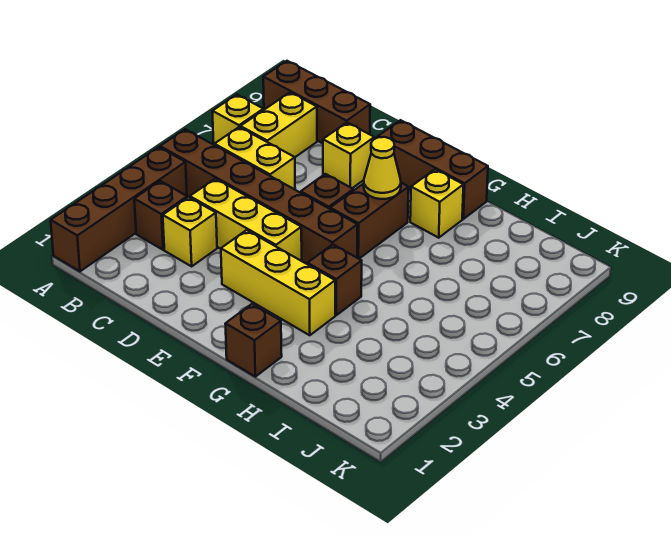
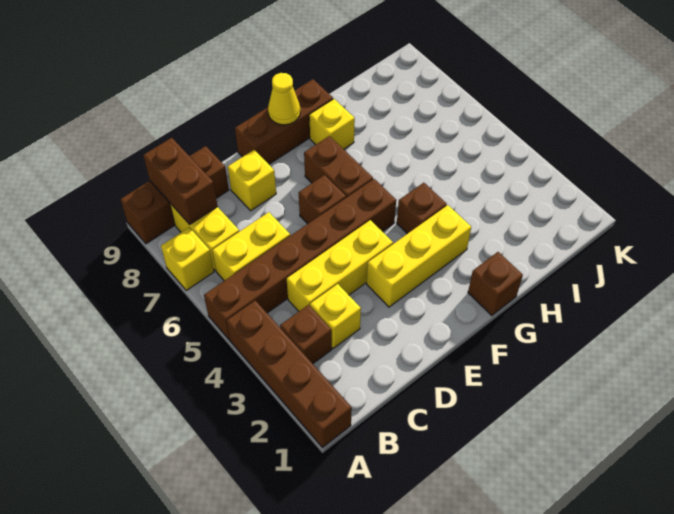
none -> brown brick B8:B9 level 2
yellow cone F7 level 2 -> yellow cone F9 level 2

